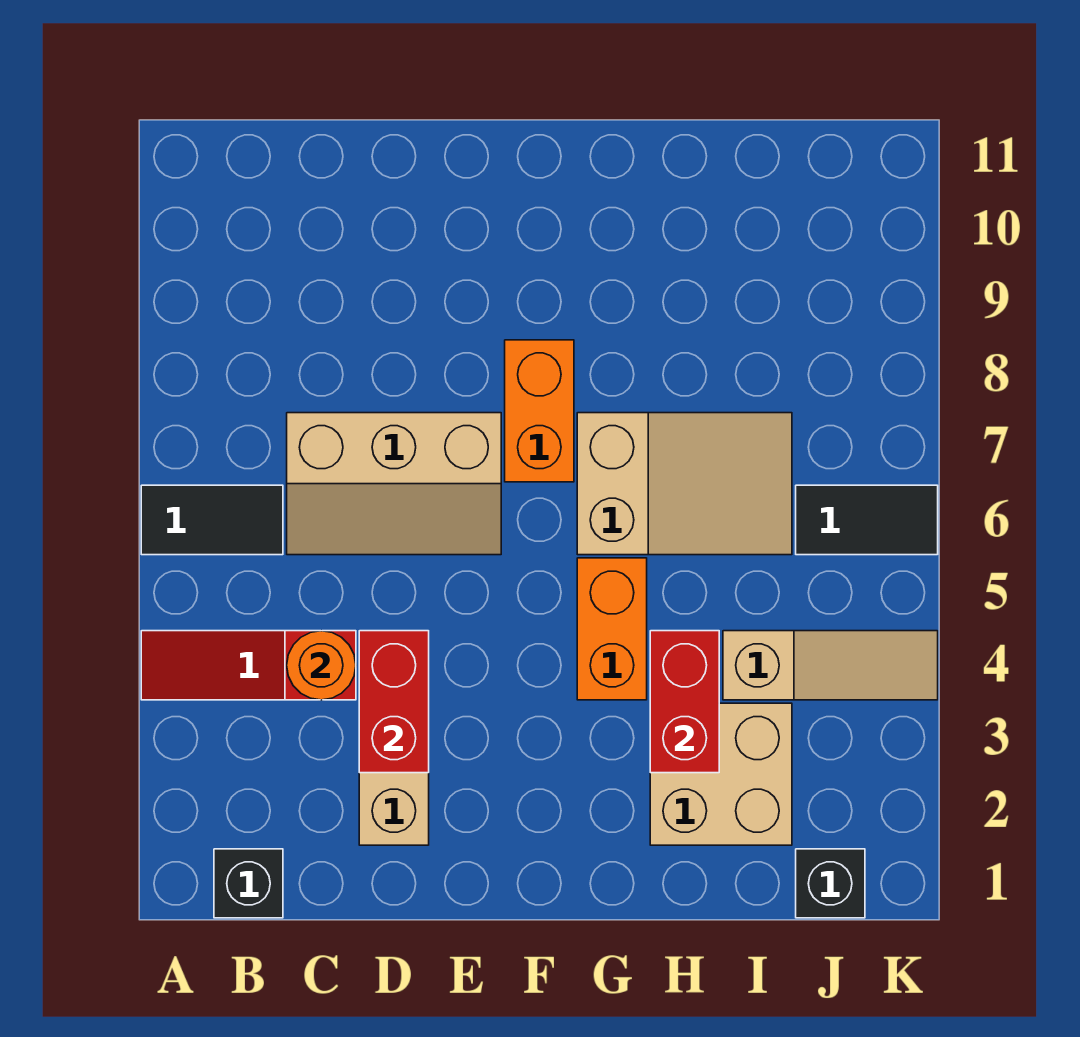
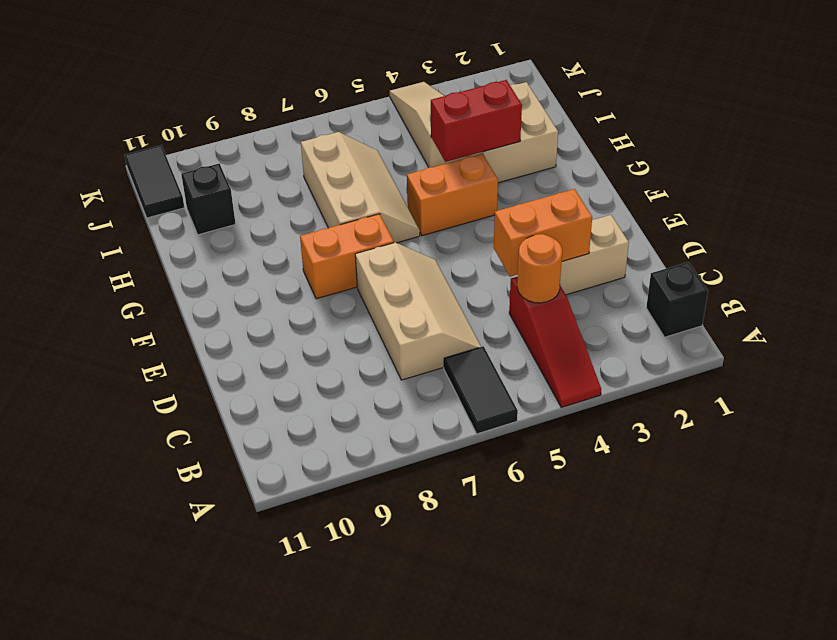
red brick D3:D4 level 2 -> orange brick D3:D4 level 2
tan slope G6:I7 level 1 top G -> tan slope G6:I7 level 1 top 7
black brick J1 level 1 -> black brick I10 level 1
black tile J6:K6 level 1 -> black tile J11:K11 level 1

